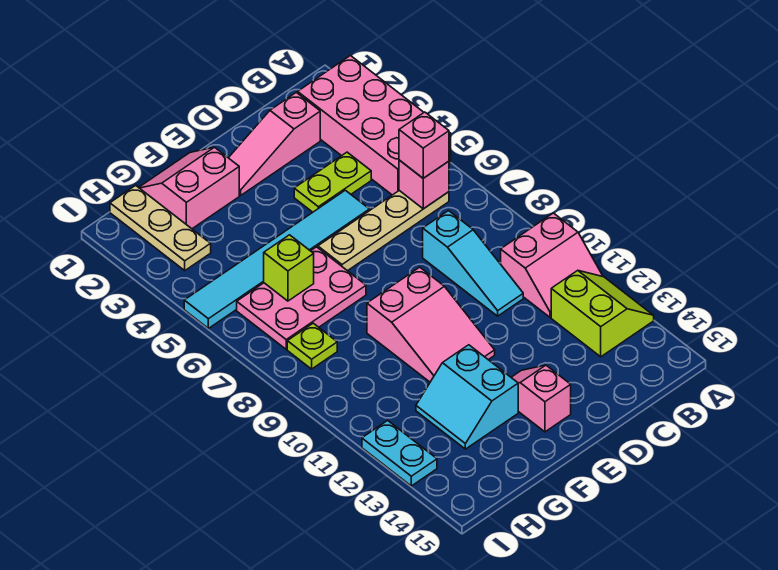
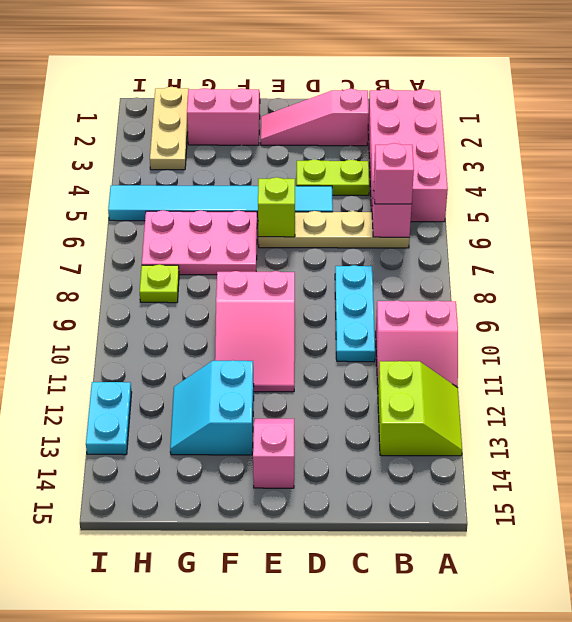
cyan slope C8:C10 level 1 top 8 -> cyan plate C8:C10 level 1
lime brick G6 level 2 -> lime brick E6 level 2

